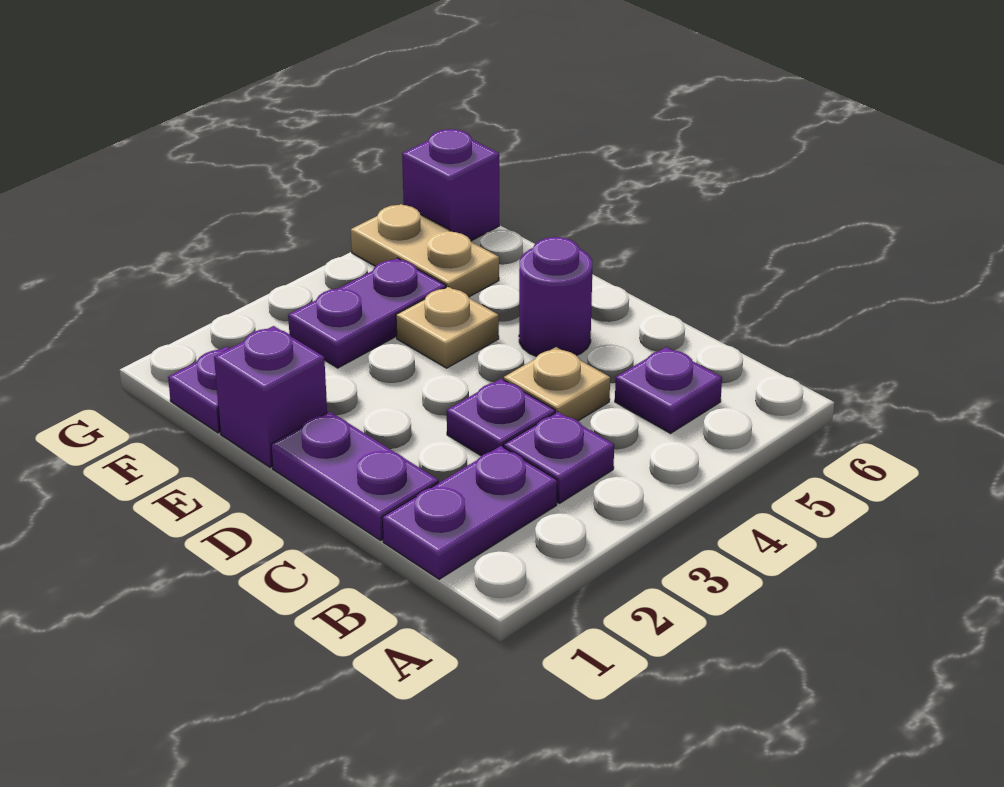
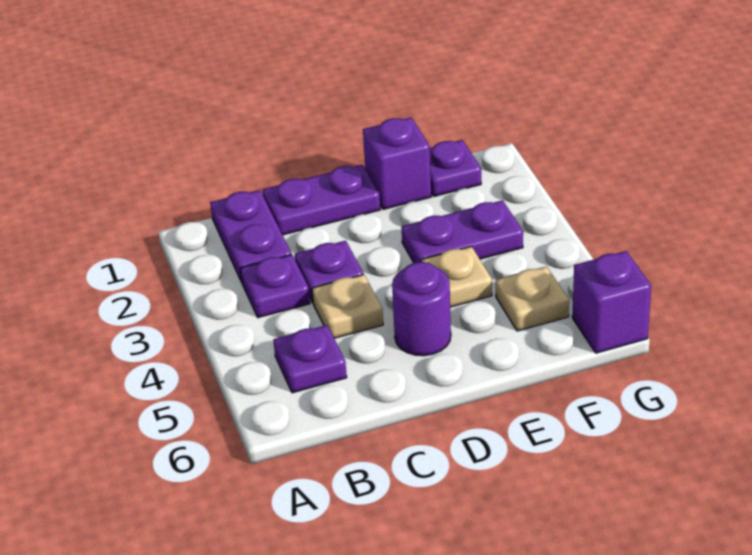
purple plate F3:F4 level 1 -> purple plate E3:F3 level 1
tan plate F5:G5 level 1 -> tan plate F5 level 1

